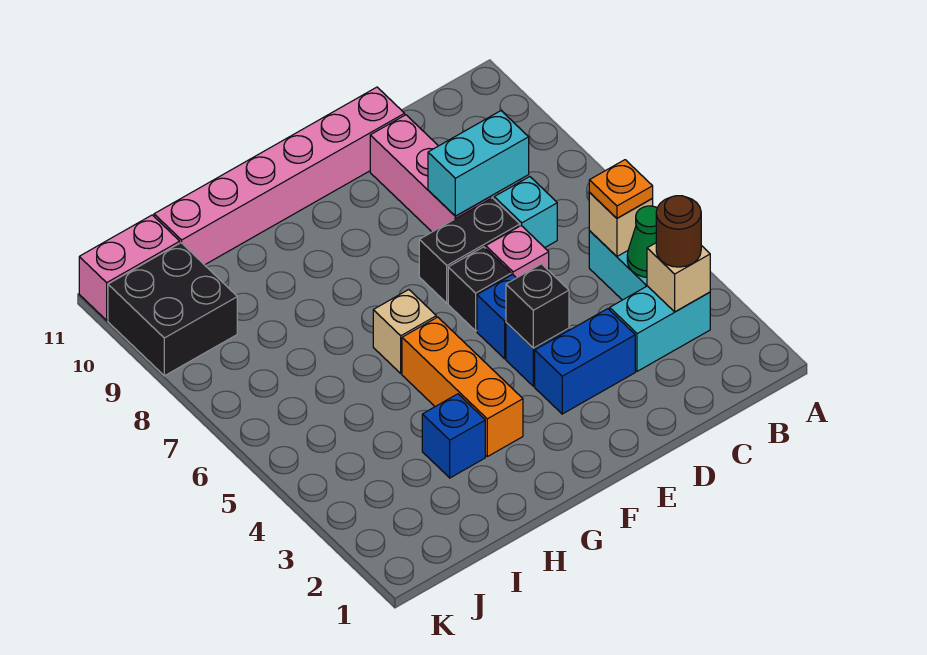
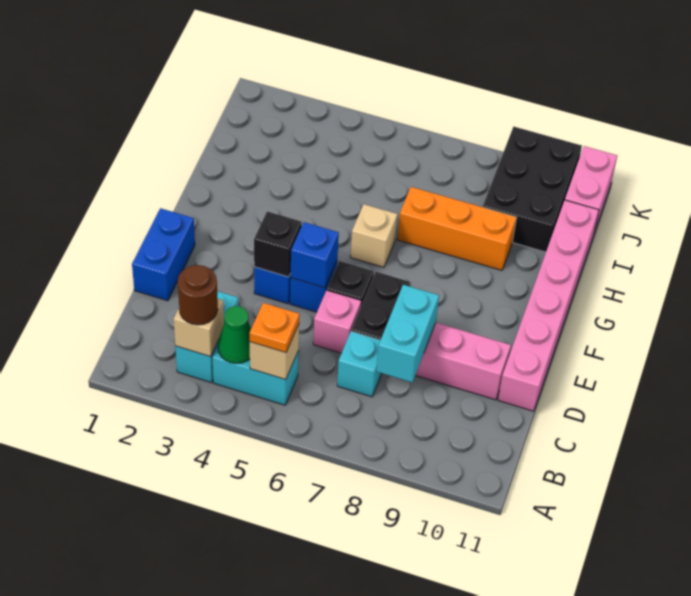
blue brick D3:E3 level 1 -> blue brick D1:E1 level 1
orange brick G3:G5 level 1 -> orange brick H7:H9 level 1
blue brick H3 level 1 -> blue brick E5 level 2
black brick J9:K10 level 1 -> black brick I9:K10 level 1

